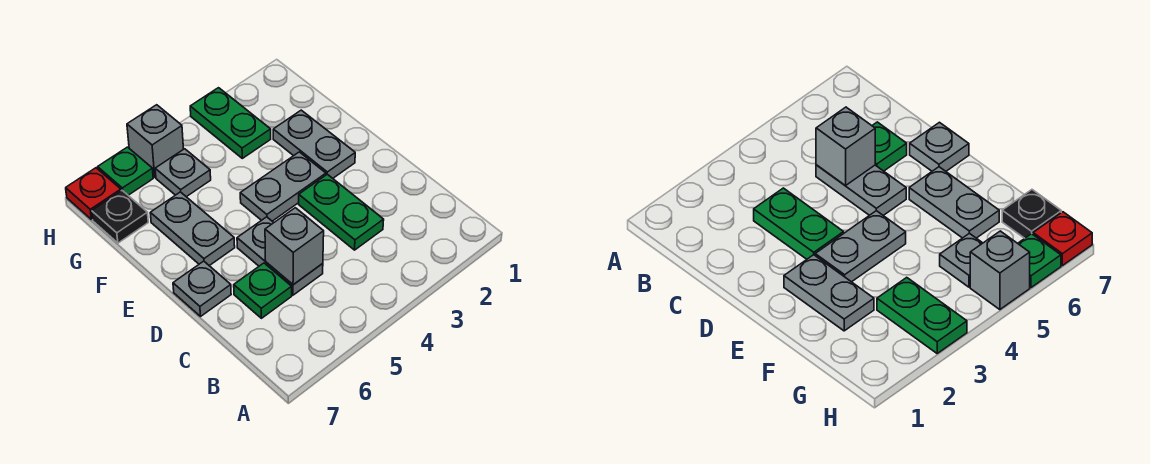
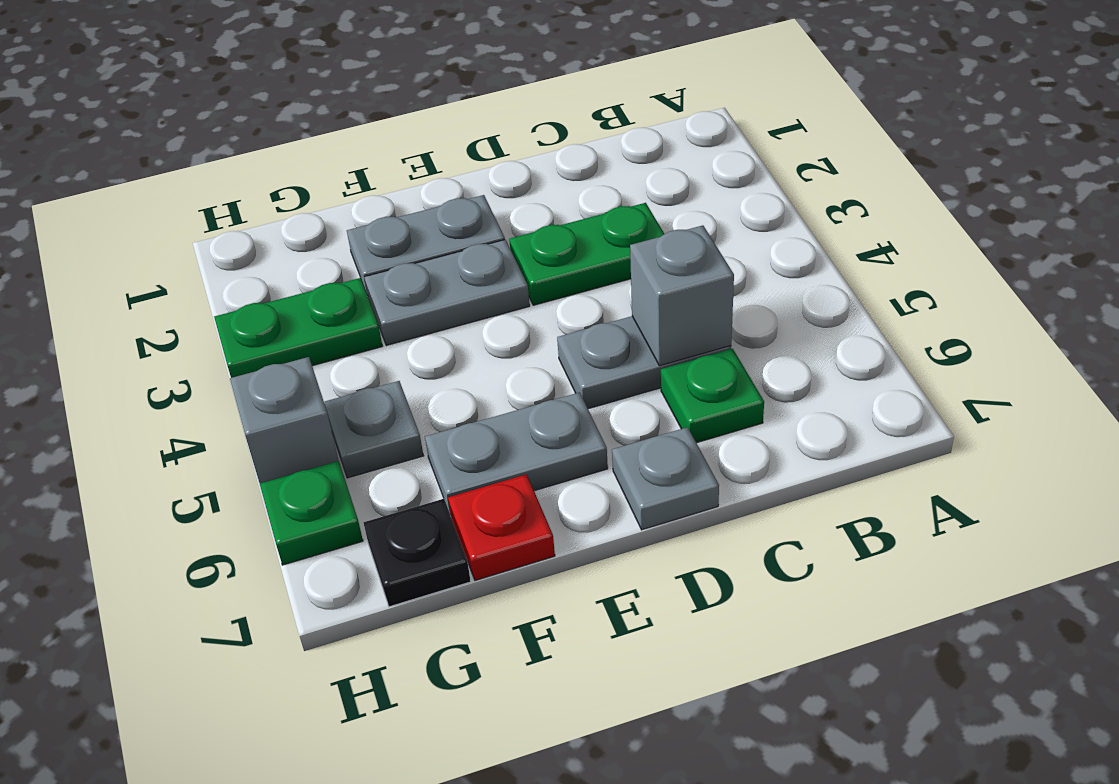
grey plate E3:E4 level 1 -> grey plate E3:F3 level 1
red plate H7 level 1 -> red plate F7 level 1

